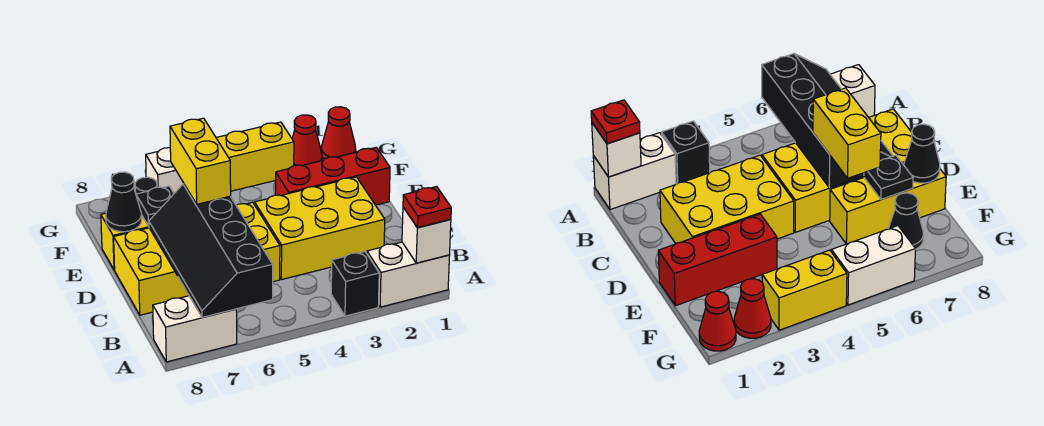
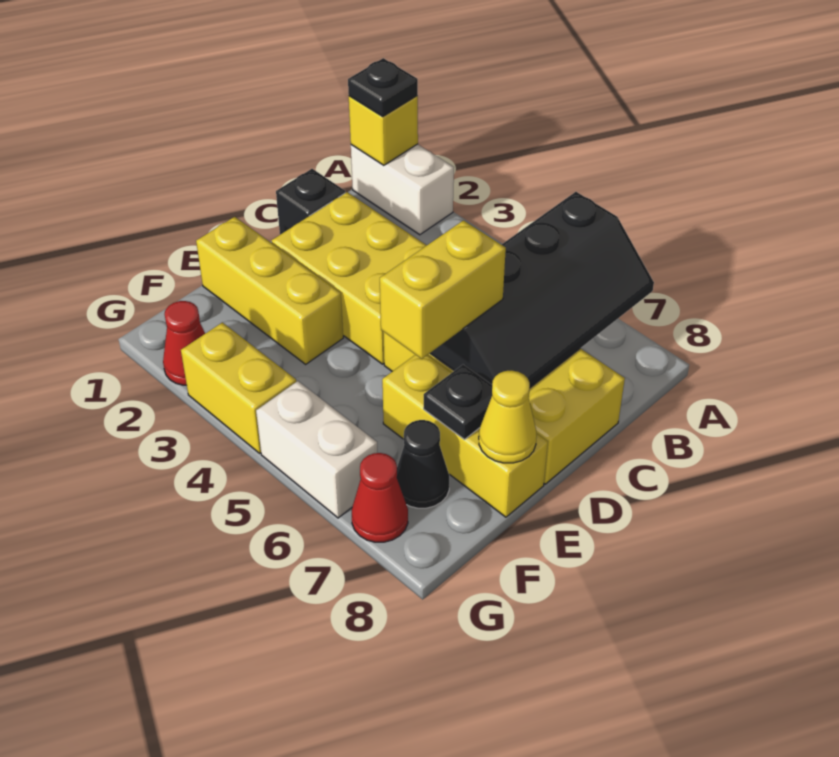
white brick A1 level 2 -> yellow brick A1 level 2
red plate A1 level 3 -> black plate A1 level 3
black brick A3 level 1 -> black brick C1 level 1
white brick A7:A8 level 1 -> none
red brick E1:E3 level 1 -> yellow brick E1:E3 level 1
black cone E8 level 2 -> yellow cone E8 level 2
red cone G1 level 1 -> red cone G7 level 1

